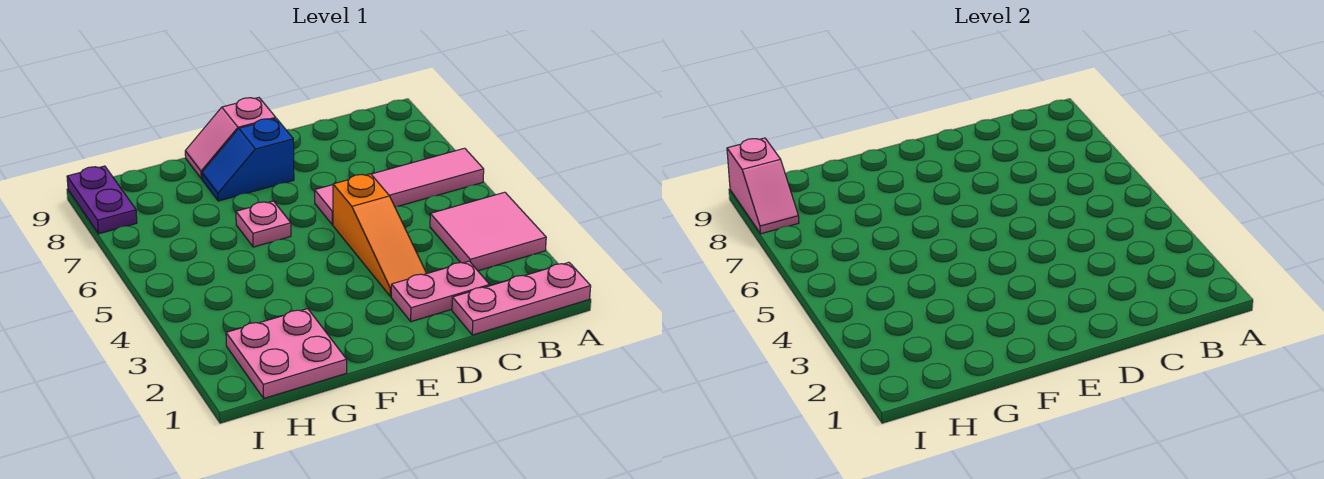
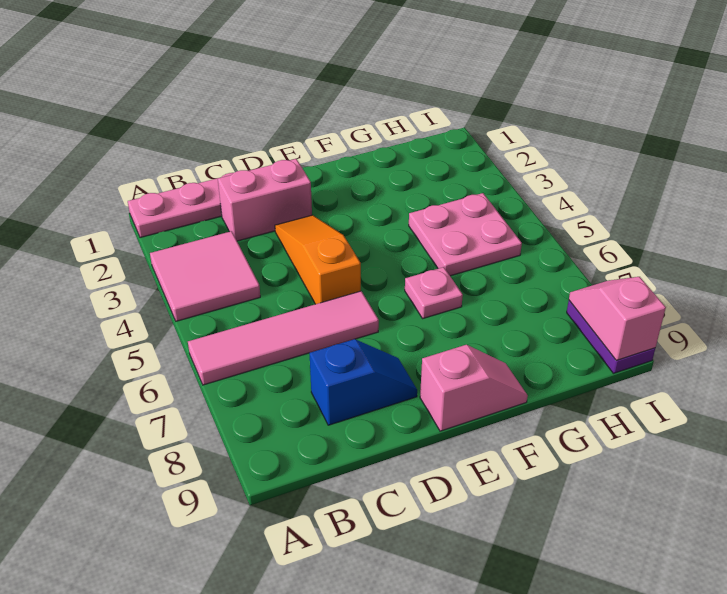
pink plate C2:D2 level 1 -> pink brick C2:D2 level 1
blue slope E8:F8 level 1 top E -> blue slope C8:D8 level 1 top C
pink plate G1:H2 level 1 -> pink plate G4:H5 level 1

